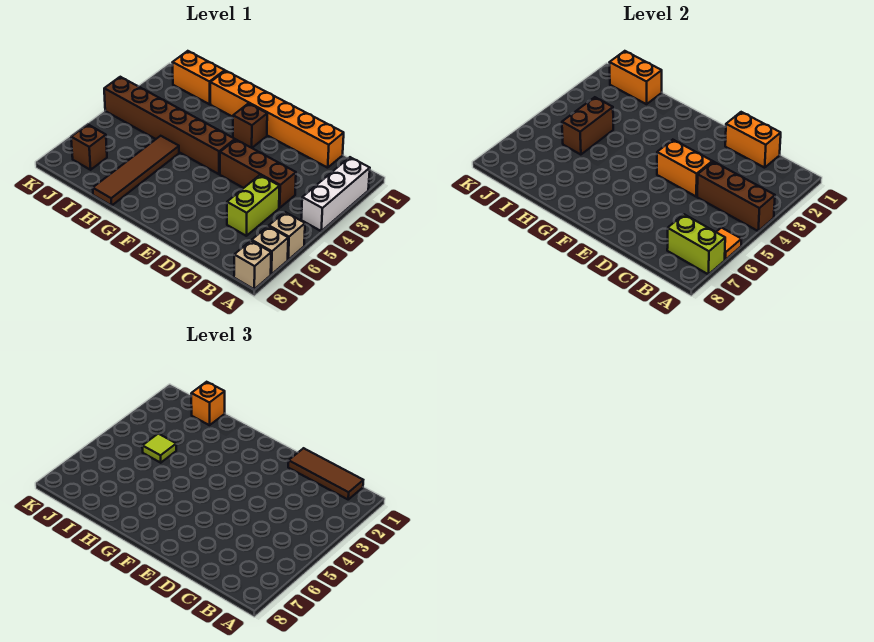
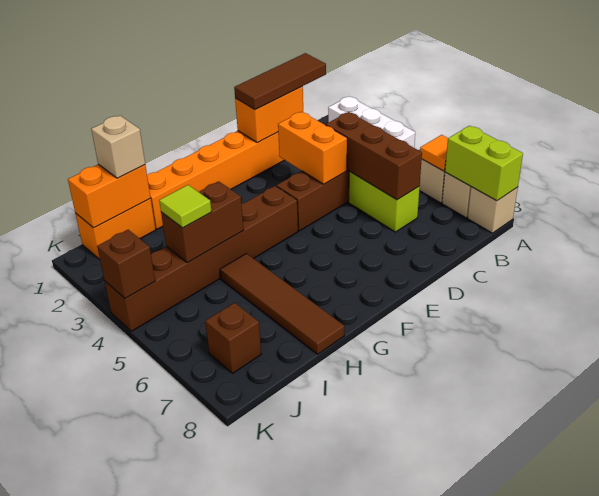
brown brick A4:C4 level 2 -> brown brick C4:C6 level 2
lime brick A7:B7 level 2 -> lime brick A7:A8 level 2
orange brick D4:E4 level 2 -> orange brick D3:D4 level 2
brown brick F2 level 1 -> brown brick K4 level 2
orange brick I1 level 3 -> tan brick I1 level 3
brown brick I4:I5 level 2 -> brown brick H4:I4 level 2

